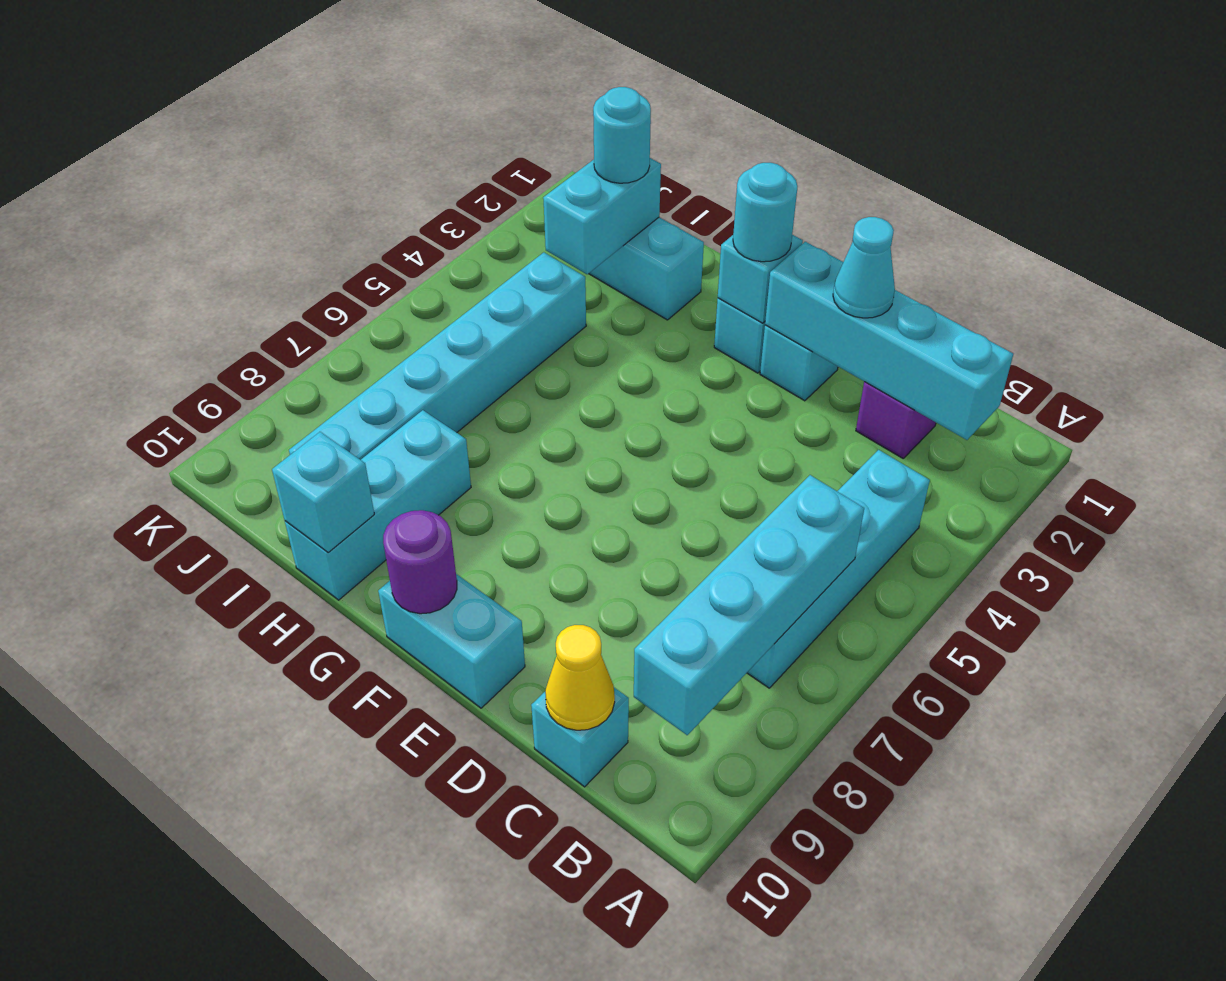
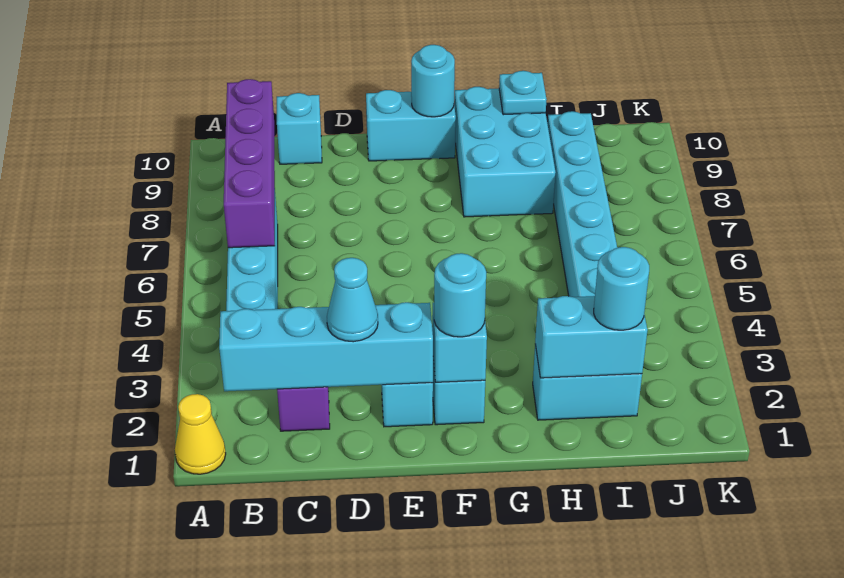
cyan brick B6:B9 level 2 -> purple brick B6:B9 level 2
yellow cone C10 level 2 -> yellow cone A1 level 1
purple round brick F10 level 2 -> cyan round brick F10 level 2
cyan brick H8:H10 level 1 -> cyan brick G8:H10 level 1
cyan brick H10 level 2 -> cyan plate H10 level 2
cyan brick I2:I3 level 2 -> cyan brick H2:I2 level 2

